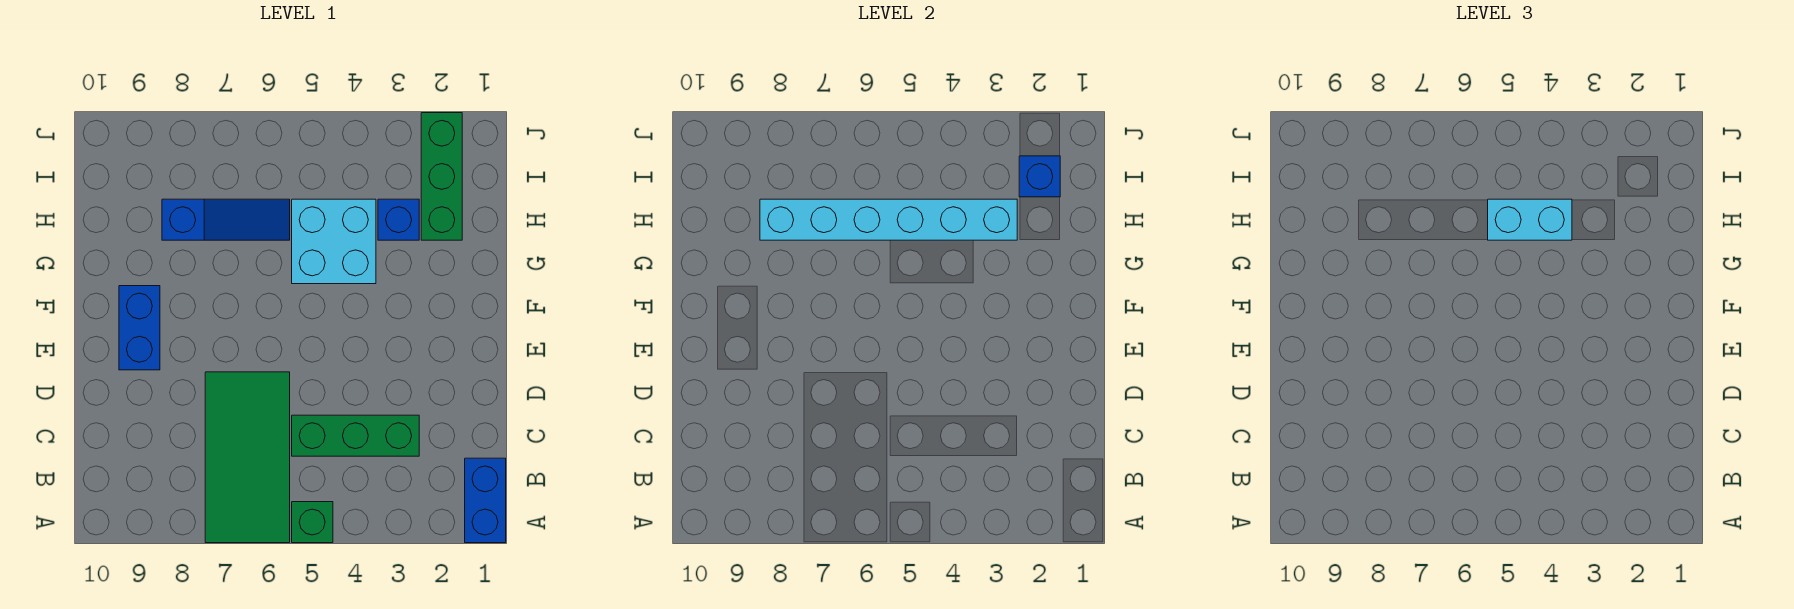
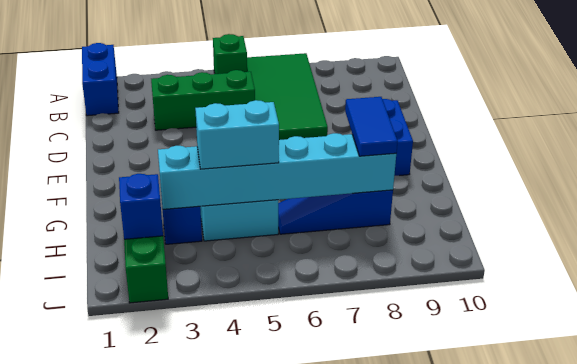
none -> blue tile G8:H8 level 3

